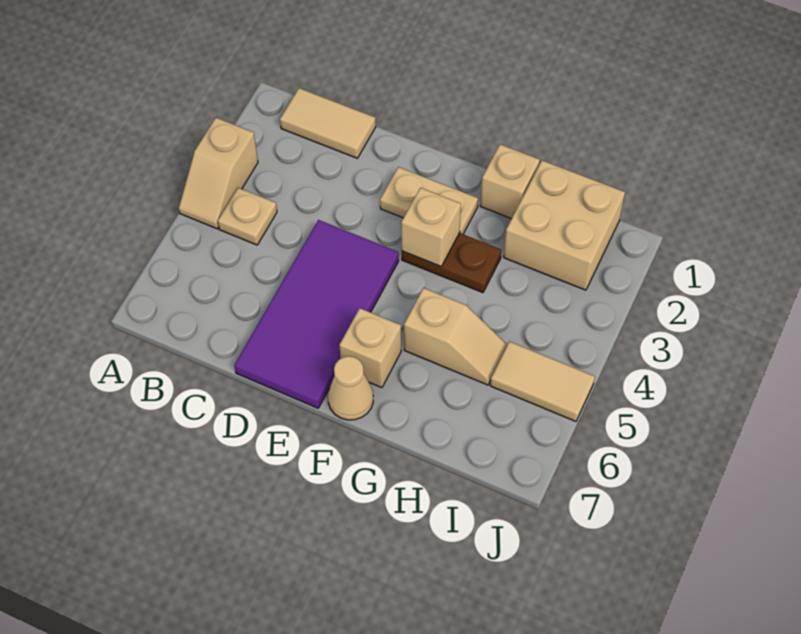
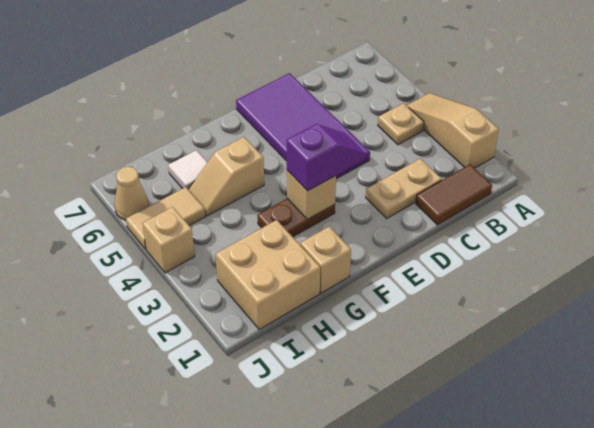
tan slope A3:A4 level 1 top 3 -> tan slope A2:A4 level 1 top 2
tan tile B1:C1 level 1 -> brown tile B1:C1 level 1
tan plate E2:F2 level 1 -> tan plate C2:D2 level 1
none -> purple slope E3:F3 level 3 top F
tan brick F6 level 1 -> tan brick J4 level 1
tan cone F7 level 1 -> tan cone J6 level 1
none -> white tile H6 level 1

